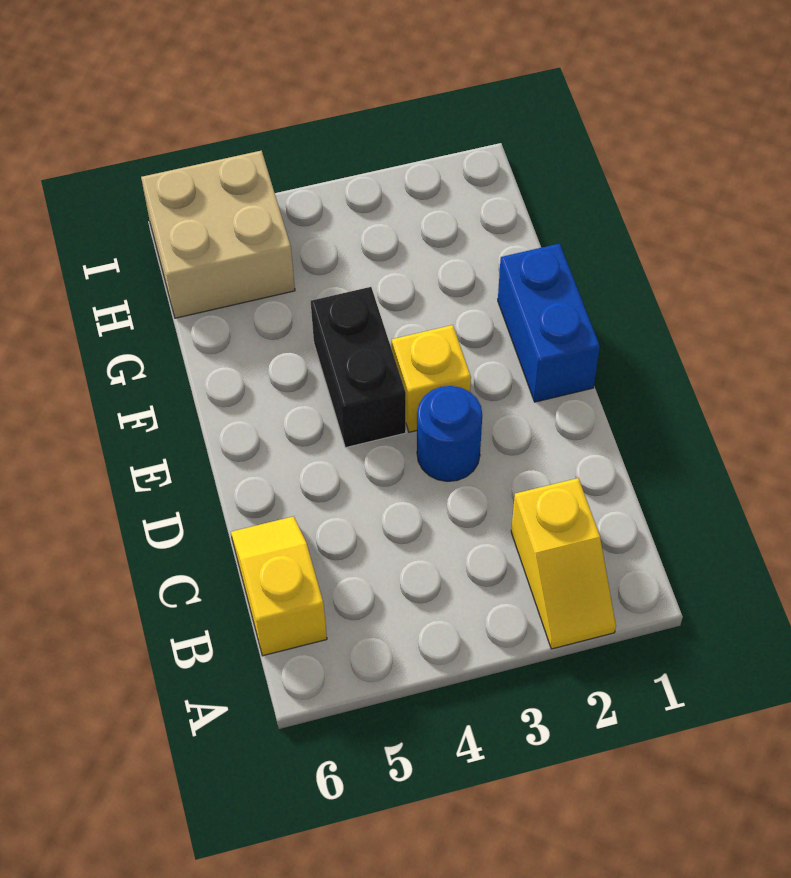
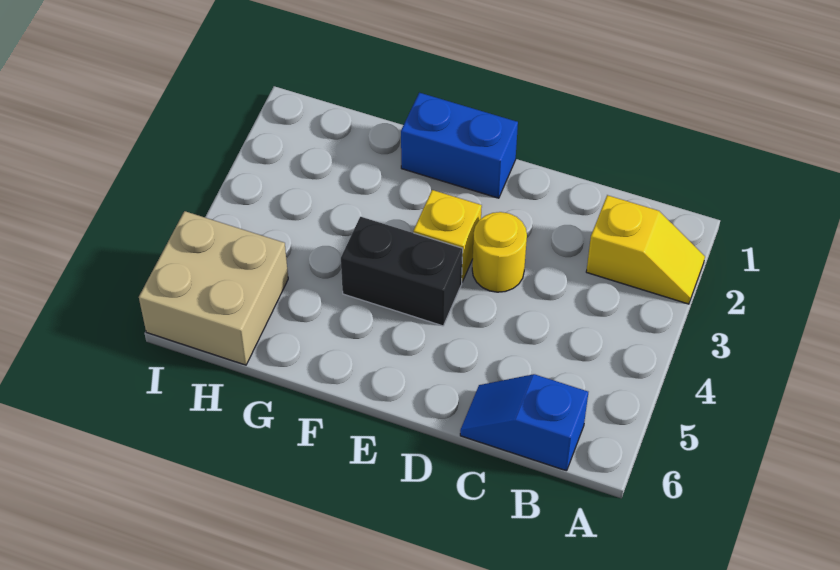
yellow slope B6:C6 level 1 top B -> blue slope B6:C6 level 1 top B
blue round brick D3 level 1 -> yellow round brick D3 level 1

